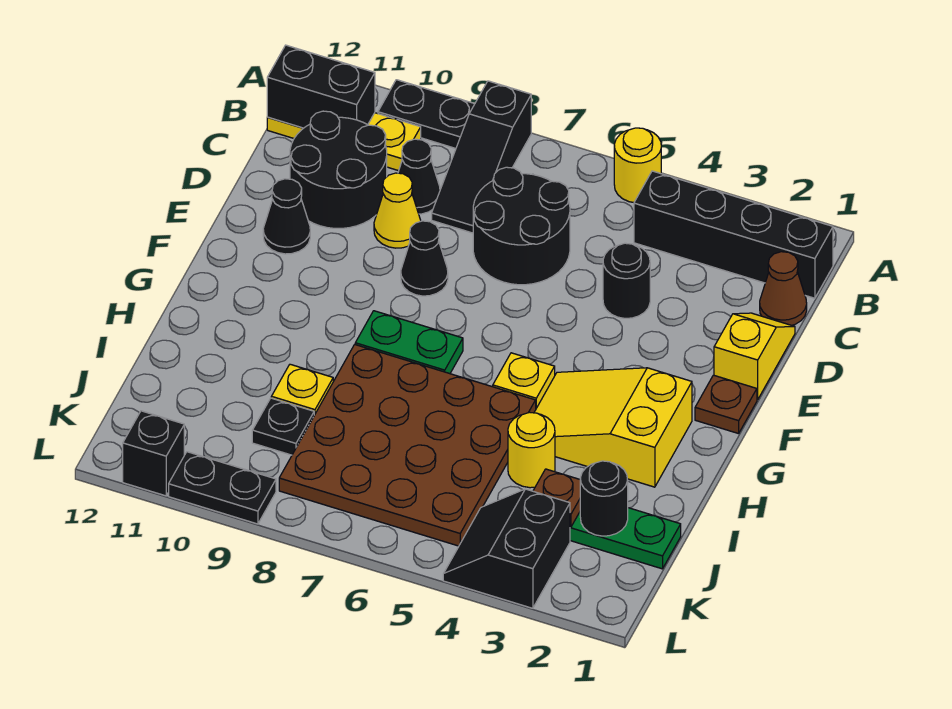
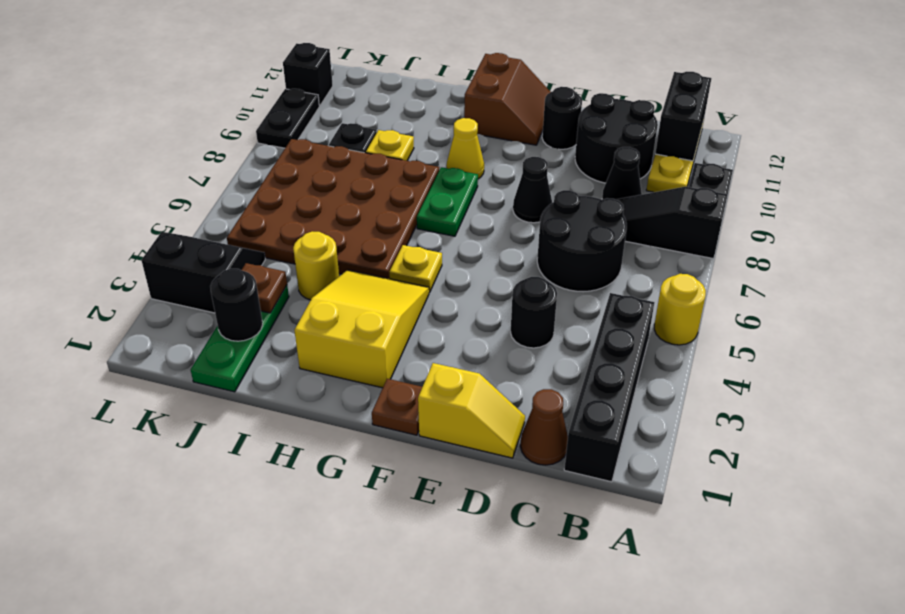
yellow cone D9 level 1 -> yellow cone G9 level 1
black cone E11 level 1 -> black round brick E11 level 1
none -> brown slope F11:G12 level 1 top G

